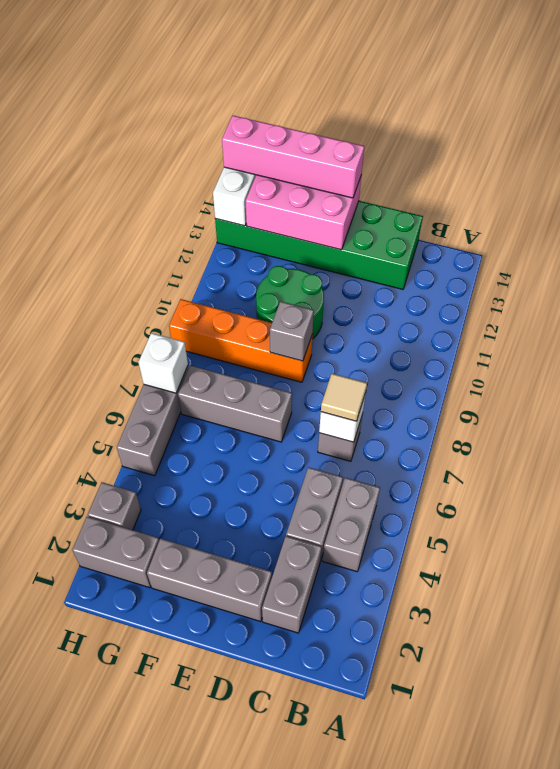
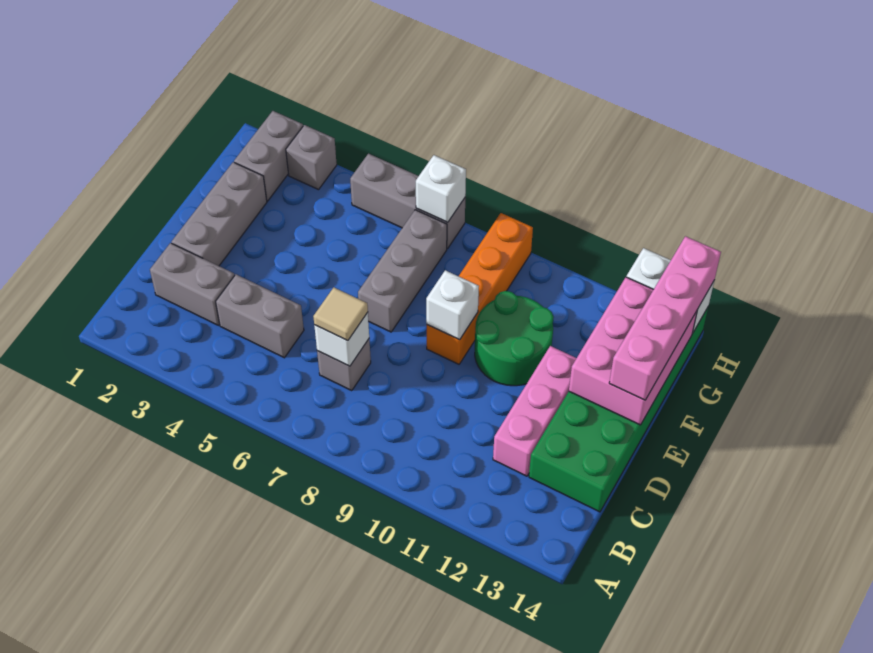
grey brick B4:B5 level 1 -> none
none -> pink brick C12:E12 level 1
grey brick E9 level 2 -> white brick E9 level 2

